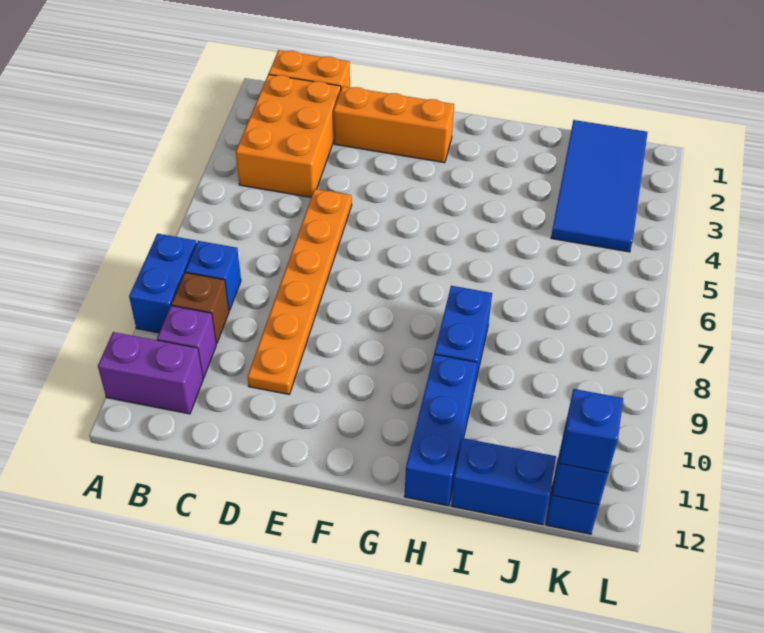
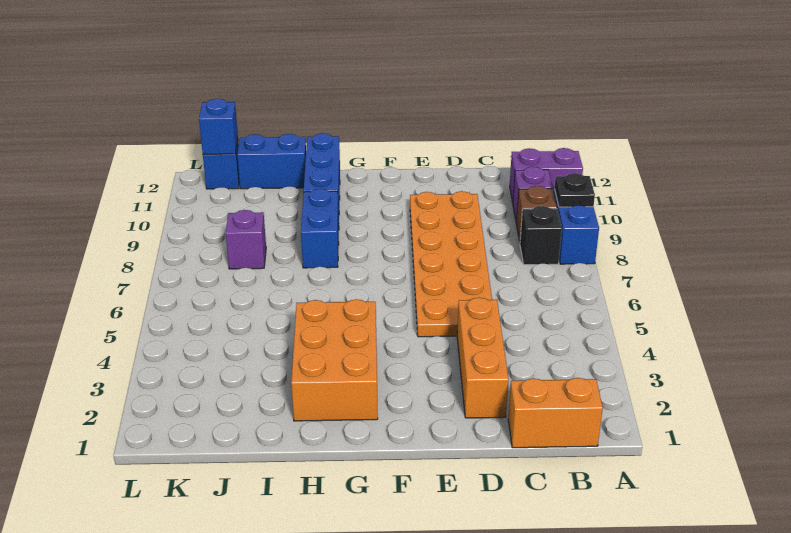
none -> black plate A9 level 2
orange brick B2:C4 level 1 -> orange brick G2:H4 level 1
blue brick B8 level 1 -> black brick B8 level 1
orange brick D2:F2 level 1 -> orange brick D2:D4 level 1
orange plate D5:D10 level 1 -> orange plate D5:E10 level 1
blue tile J1:K4 level 1 -> none
none -> purple brick J8 level 1
blue brick K12 level 3 -> none

